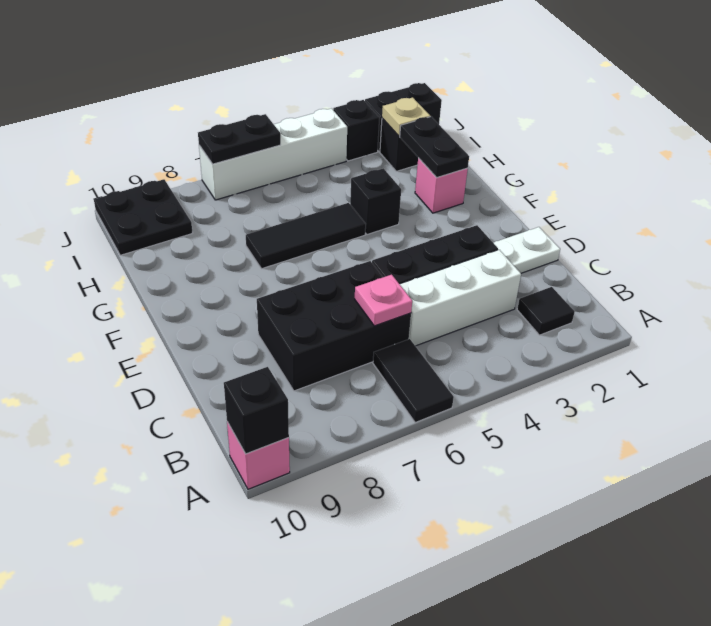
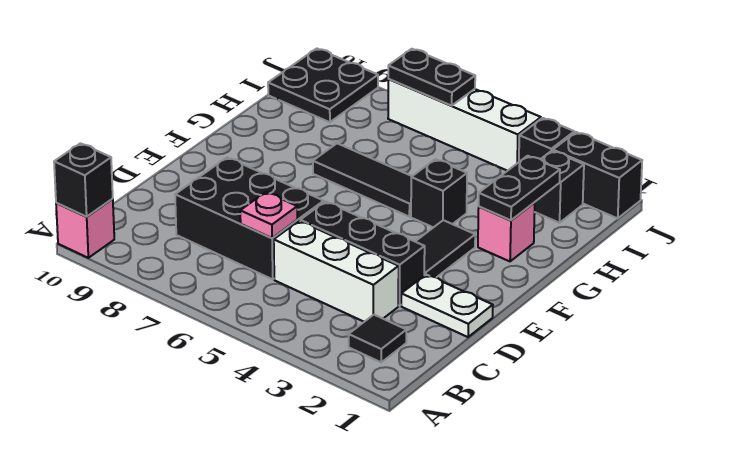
black tile A6:B6 level 1 -> black tile E3:F3 level 1
tan plate I2 level 2 -> none

